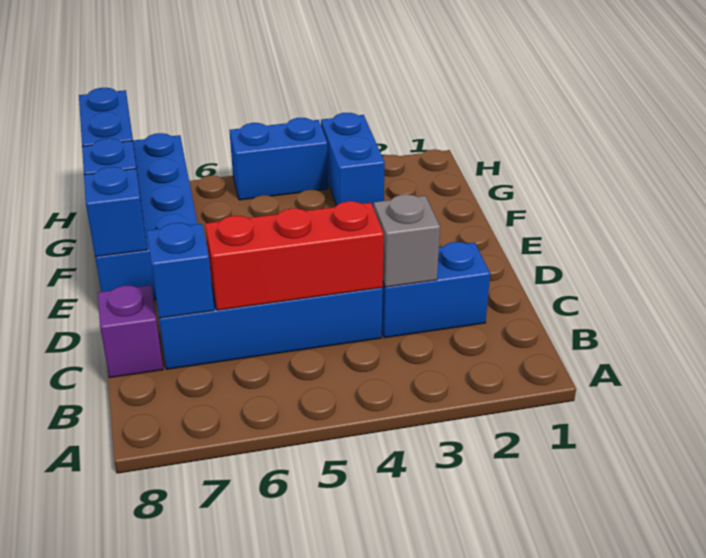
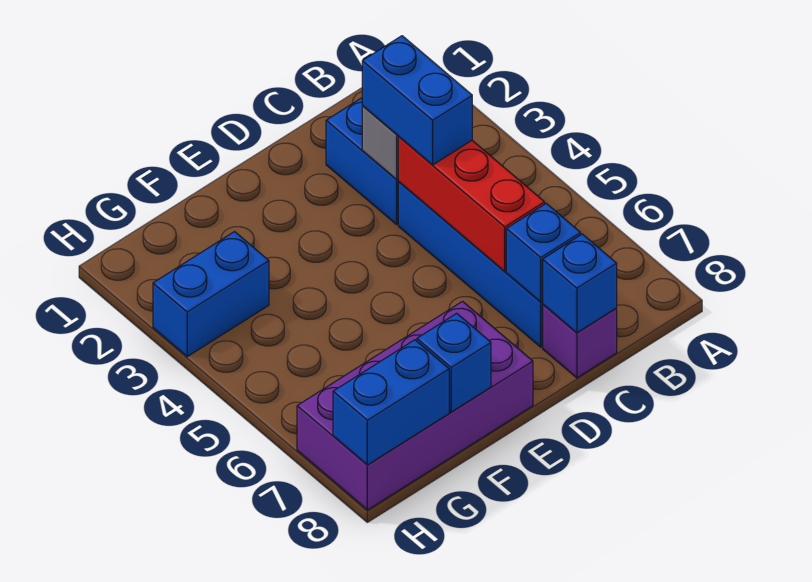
blue brick E7:H8 level 1 -> purple brick E7:H8 level 1
blue brick E8 level 2 -> blue brick C8 level 2
blue brick H4:H5 level 1 -> blue brick C3:C4 level 3

